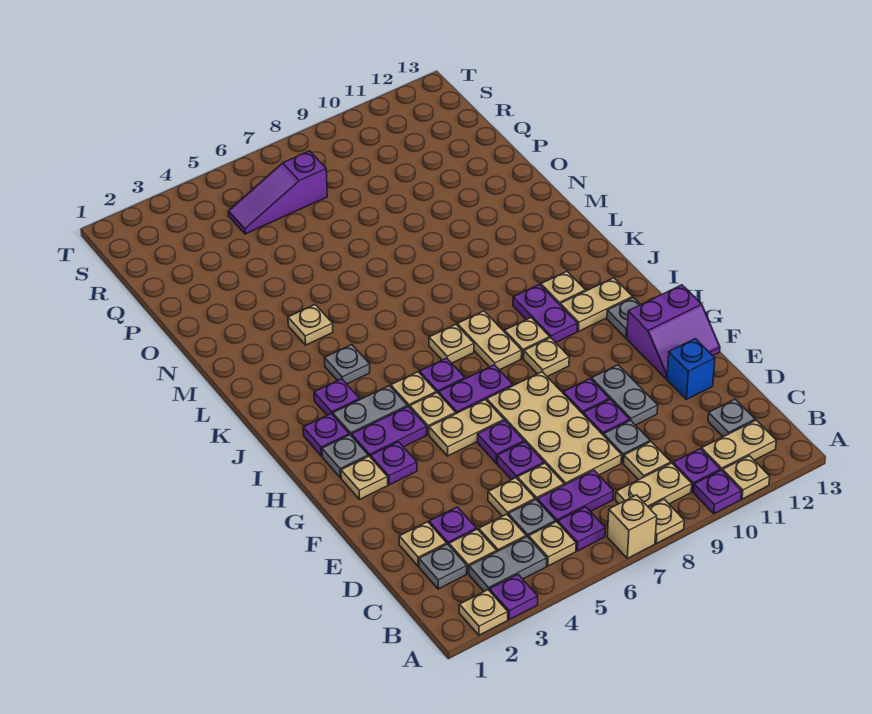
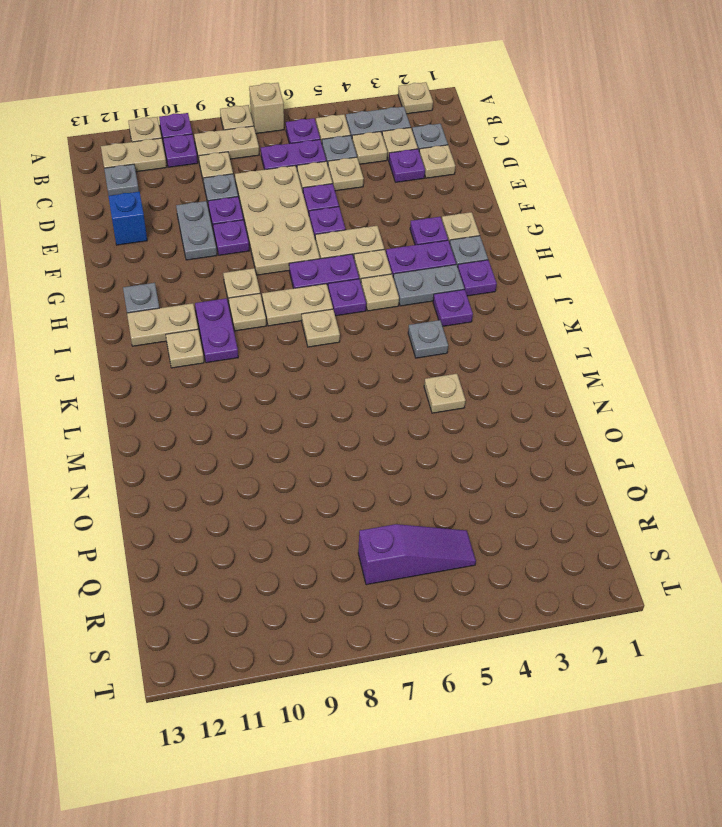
purple plate A3 level 1 -> none
purple slope F12:G13 level 1 top G -> none
tan plate I8:J8 level 1 -> tan plate I7:I8 level 1

